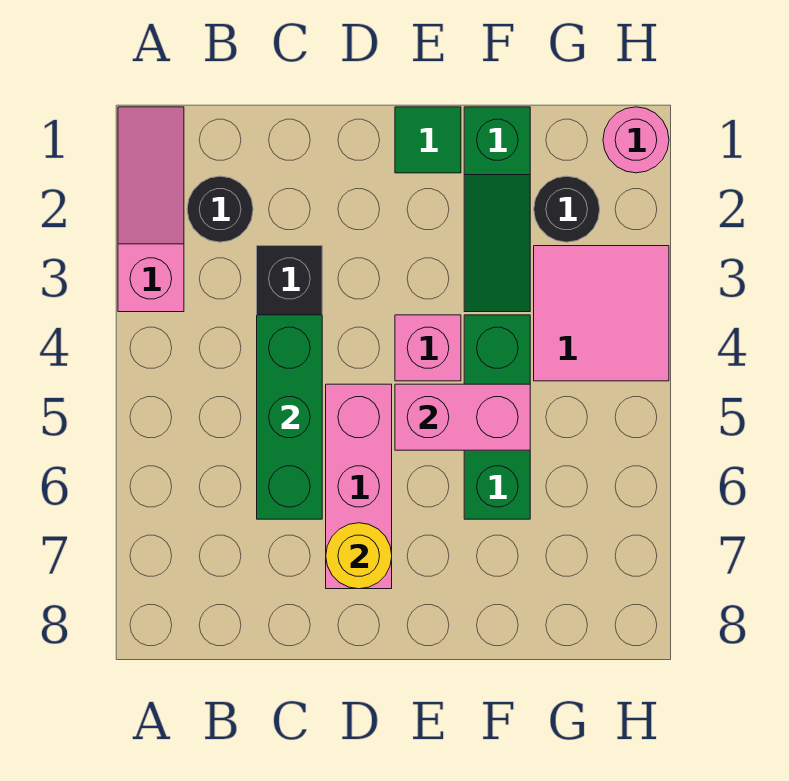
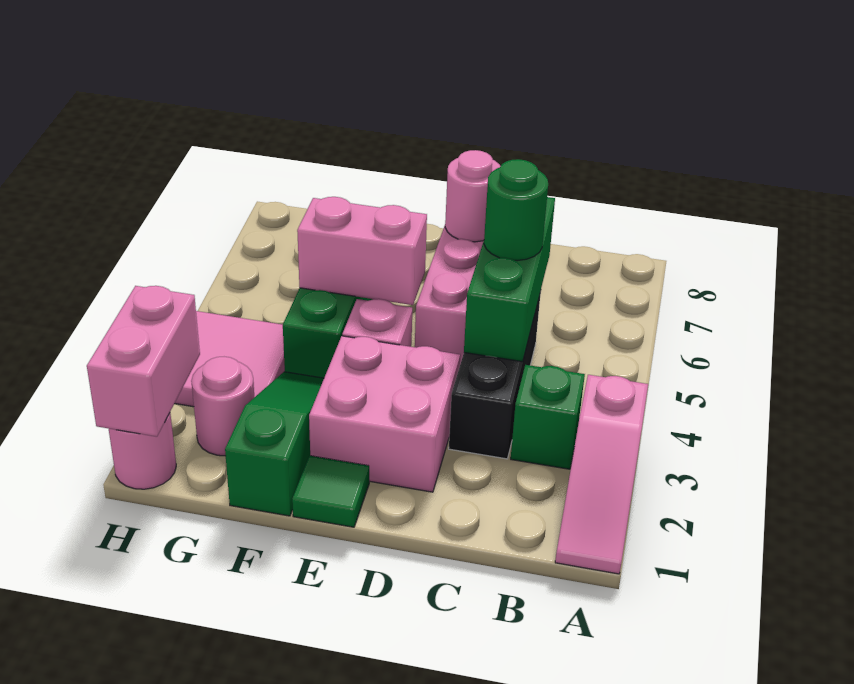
black round brick B2 level 1 -> none
none -> green brick B3 level 1
none -> green round brick C5 level 3
none -> pink brick D2:E3 level 1
yellow round brick D7 level 2 -> pink round brick D7 level 2
black round brick G2 level 1 -> pink round brick G2 level 1
none -> pink brick H1:H2 level 2

